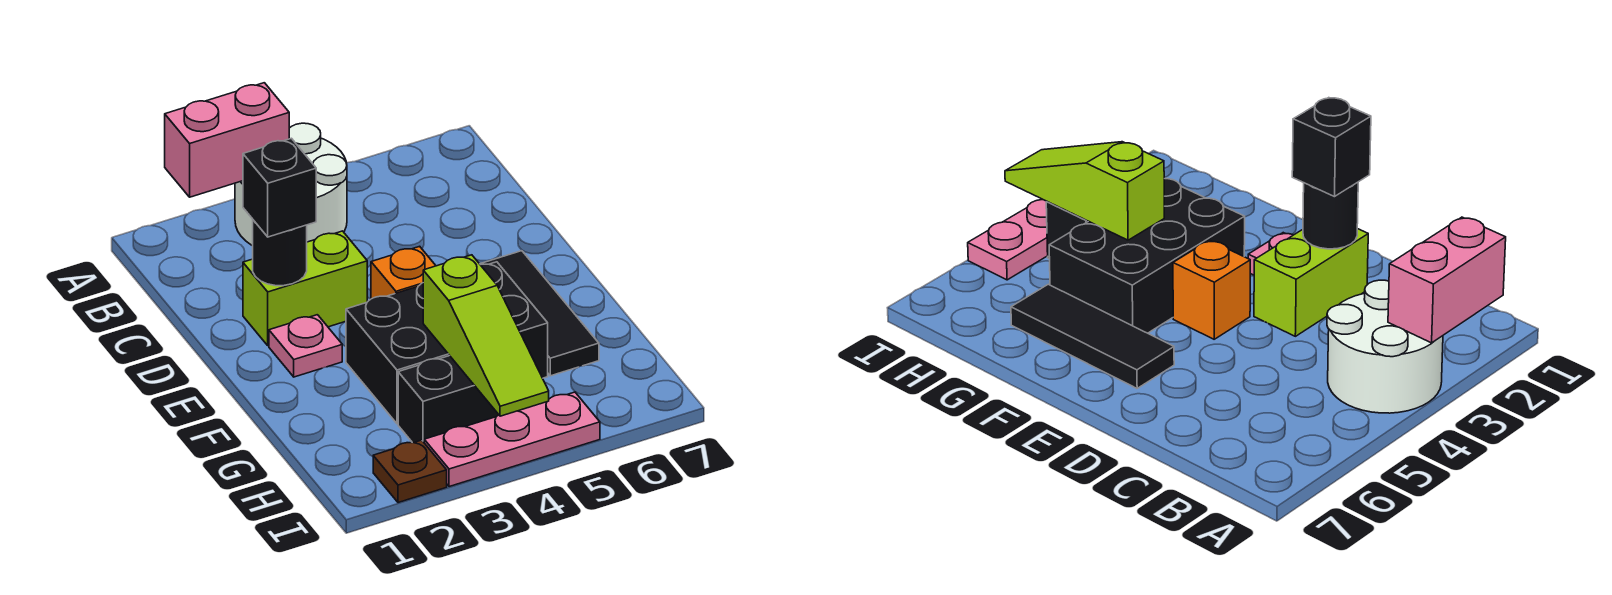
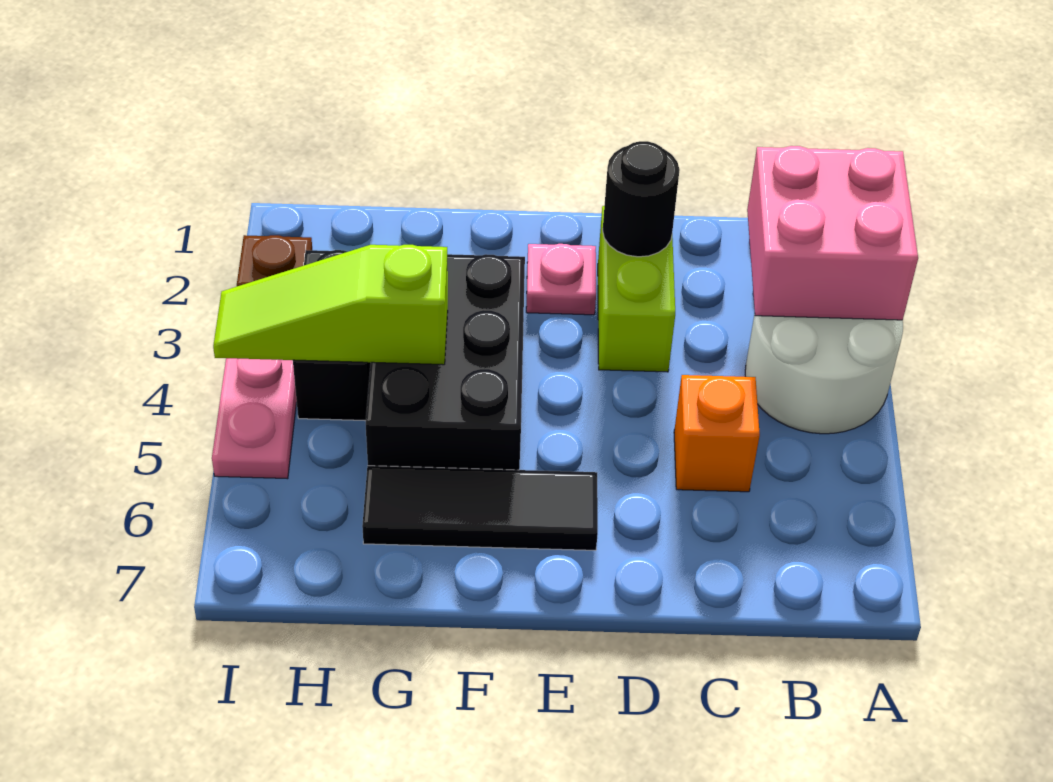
pink brick A2:A3 level 2 -> pink brick A2:B3 level 2
black brick D2 level 3 -> none
orange brick E4 level 1 -> orange brick C5 level 1

